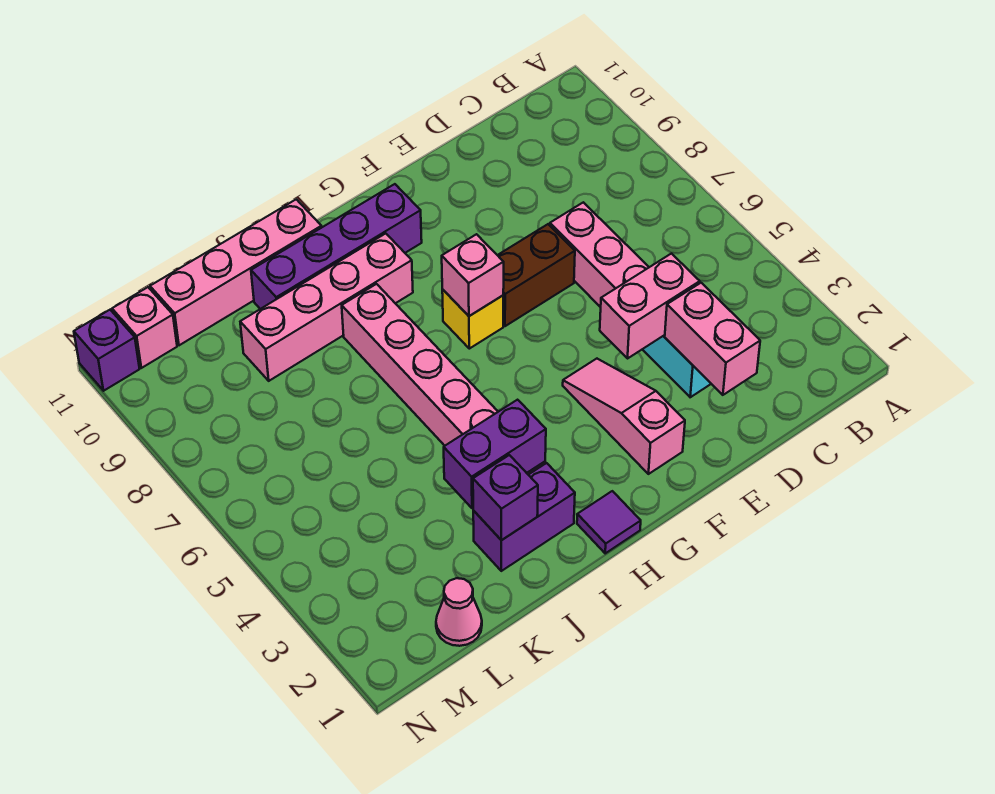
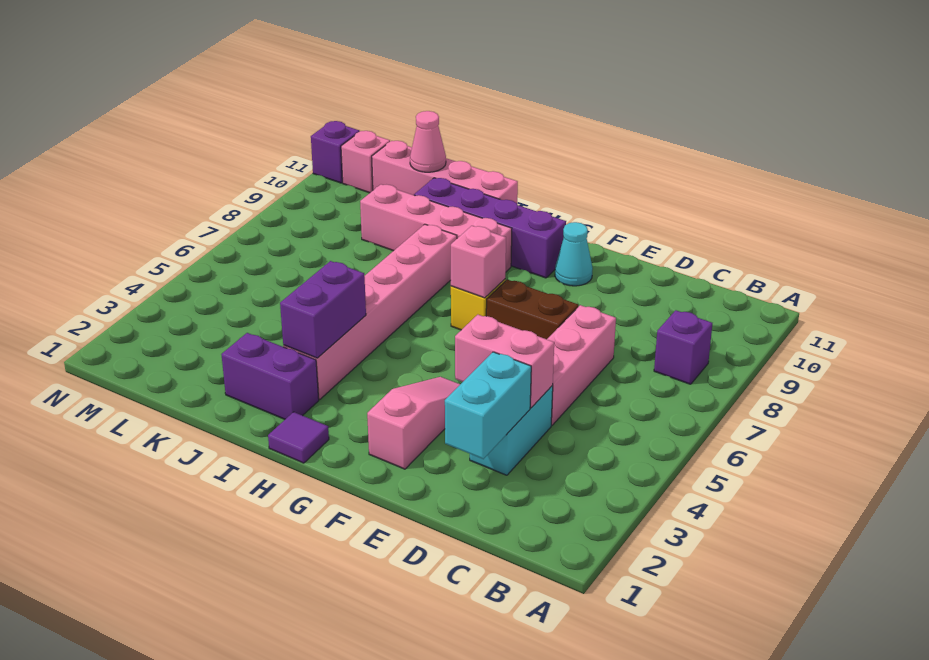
pink brick D2:D3 level 2 -> cyan brick D2:D3 level 2
none -> cyan cone F10 level 1
purple brick I3:J3 level 2 -> purple brick I3:I4 level 2
purple brick J2 level 2 -> purple brick B8 level 1
pink cone L1 level 1 -> pink cone K11 level 2

